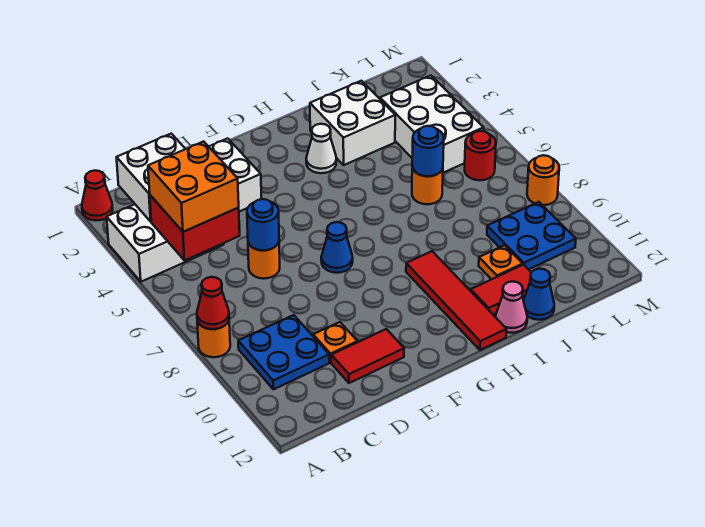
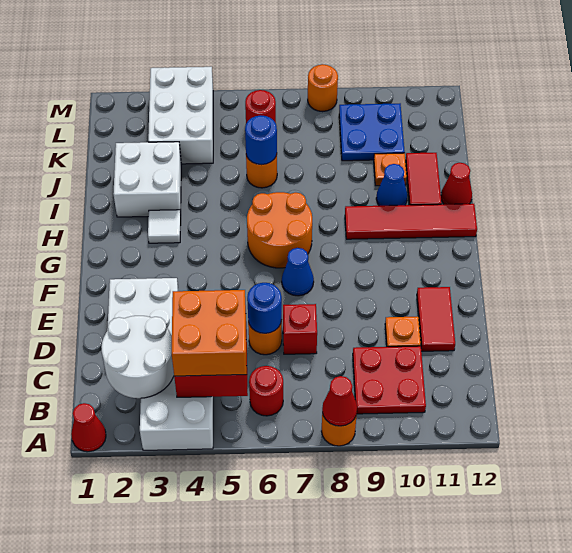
white brick B2:C3 level 2 -> white round brick B2:C3 level 2
none -> red round brick B6 level 1
blue plate B9:C10 level 1 -> red plate B9:C10 level 1
none -> red brick D7 level 1
none -> orange round brick G6:H7 level 1
white cone H3 level 1 -> white tile H3 level 1
pink cone I12 level 1 -> red cone I12 level 1
blue cone J12 level 1 -> blue cone I10 level 1
white brick K3:L5 level 1 -> white brick K3:M4 level 1

